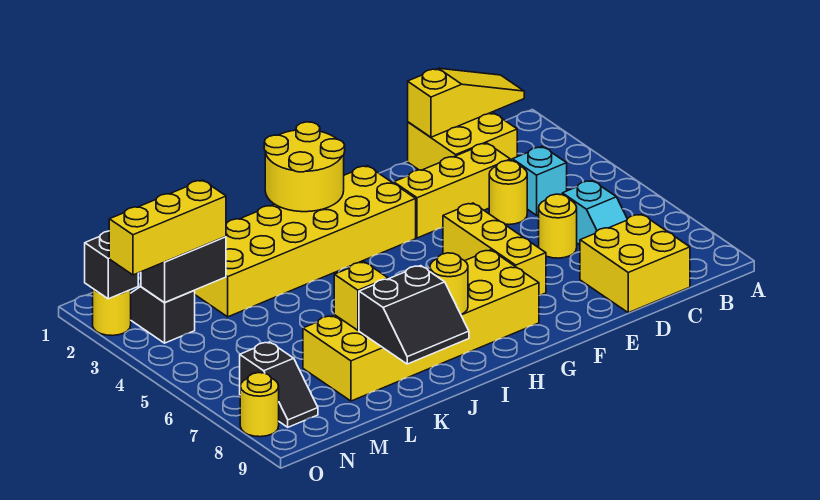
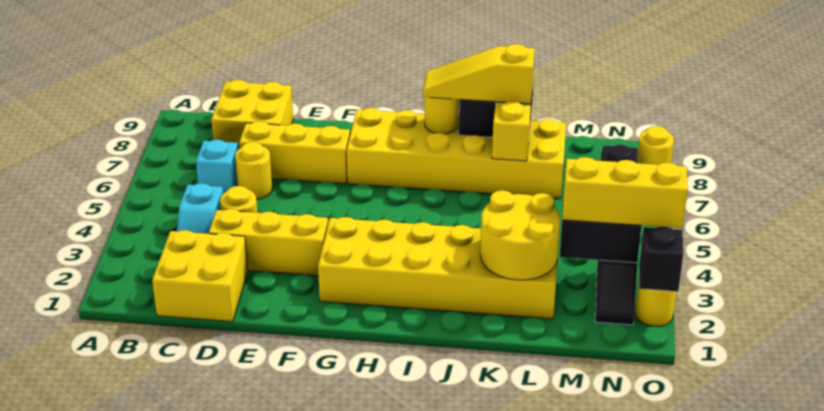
yellow slope B1:D1 level 2 top D -> yellow slope I8:K8 level 3 top K
yellow brick F5:F7 level 1 -> yellow brick D7:F7 level 1
yellow round brick H1:I2 level 2 -> yellow round brick K2:L3 level 2

